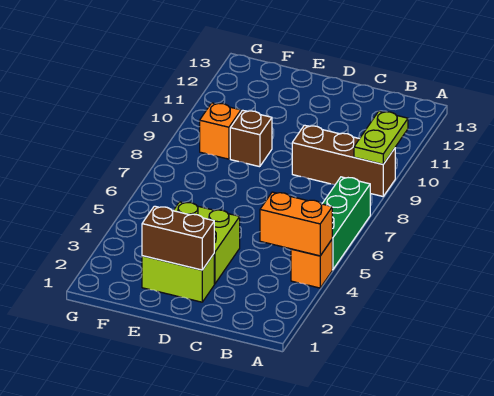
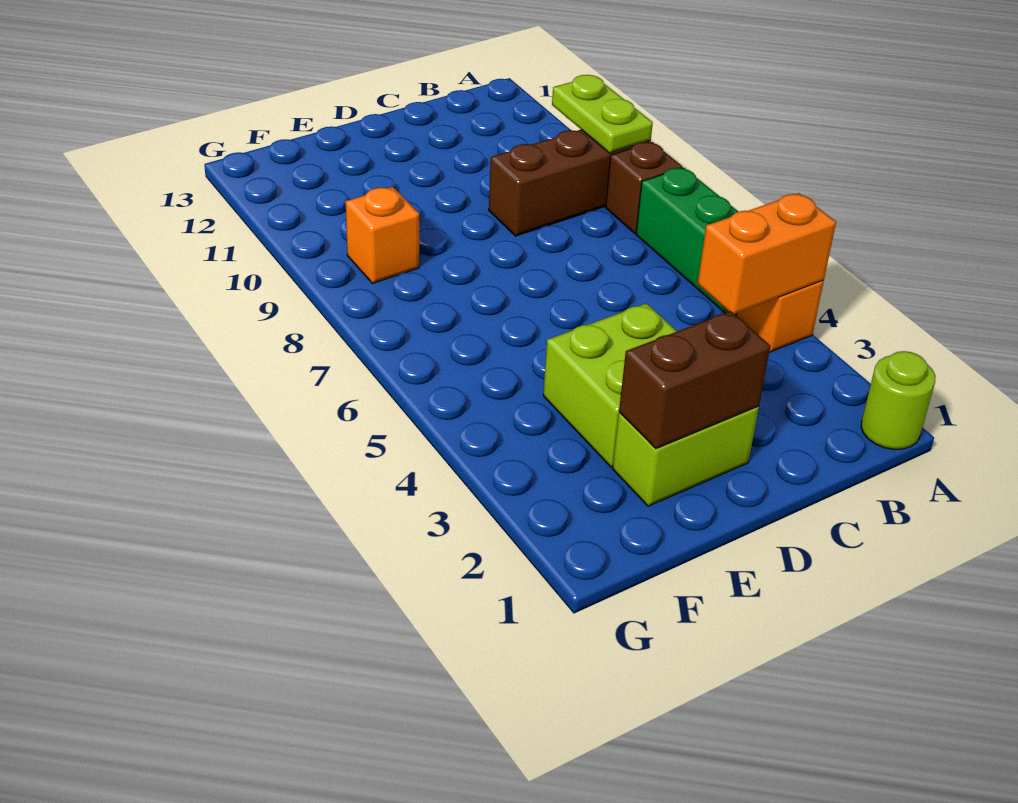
none -> lime round brick A1 level 1
brown brick E9 level 1 -> brown brick A8 level 1

